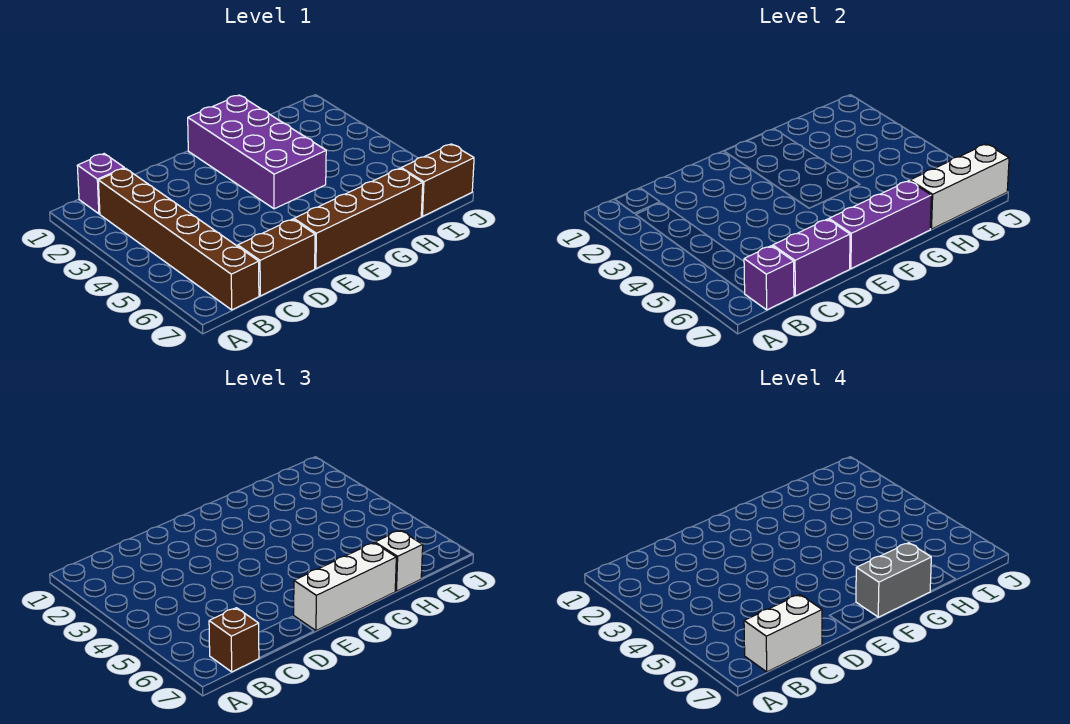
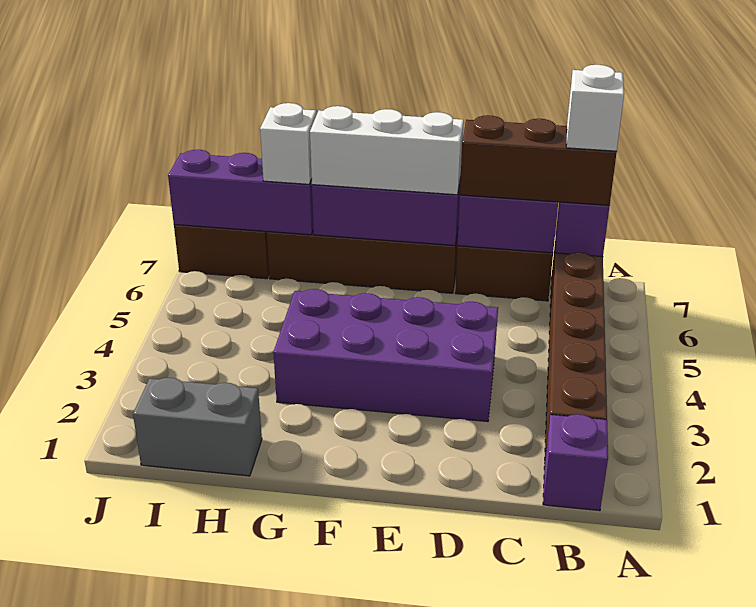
brown brick B7 level 3 -> brown brick B7:D7 level 3
white brick B7:C7 level 4 -> white brick B7 level 4
purple brick F1:G4 level 1 -> purple brick D3:G4 level 1
grey brick F7:G7 level 4 -> grey brick H1:I1 level 1
white brick H7:J7 level 2 -> purple brick H7:J7 level 2

